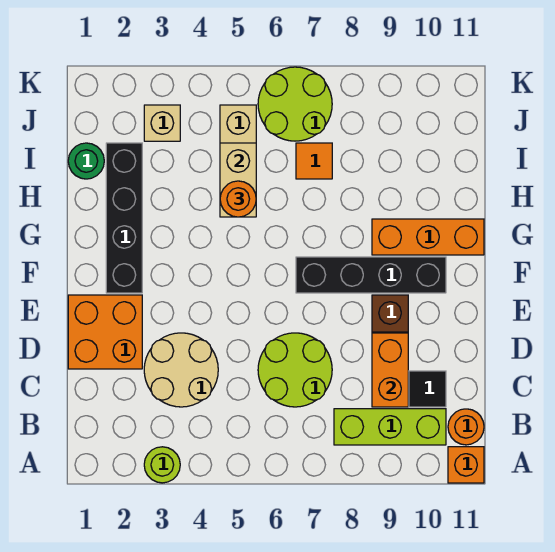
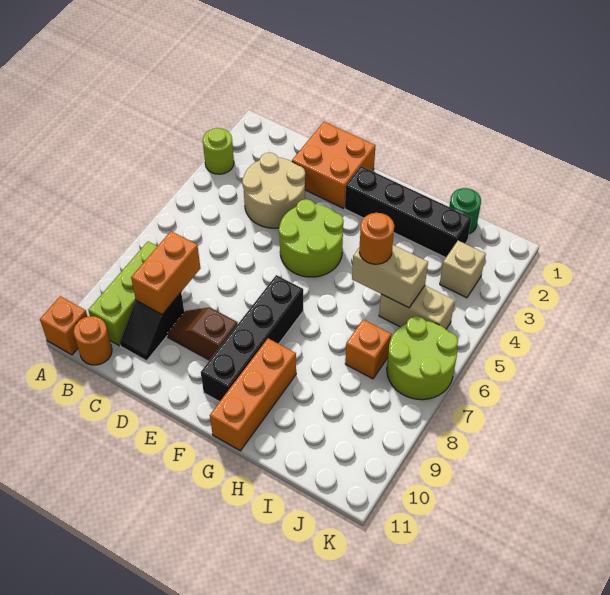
lime round brick C6:D7 level 1 -> lime round brick E4:F5 level 1
orange brick C9:D9 level 2 -> orange brick C8:C9 level 2
orange tile I7 level 1 -> orange brick I7 level 1

